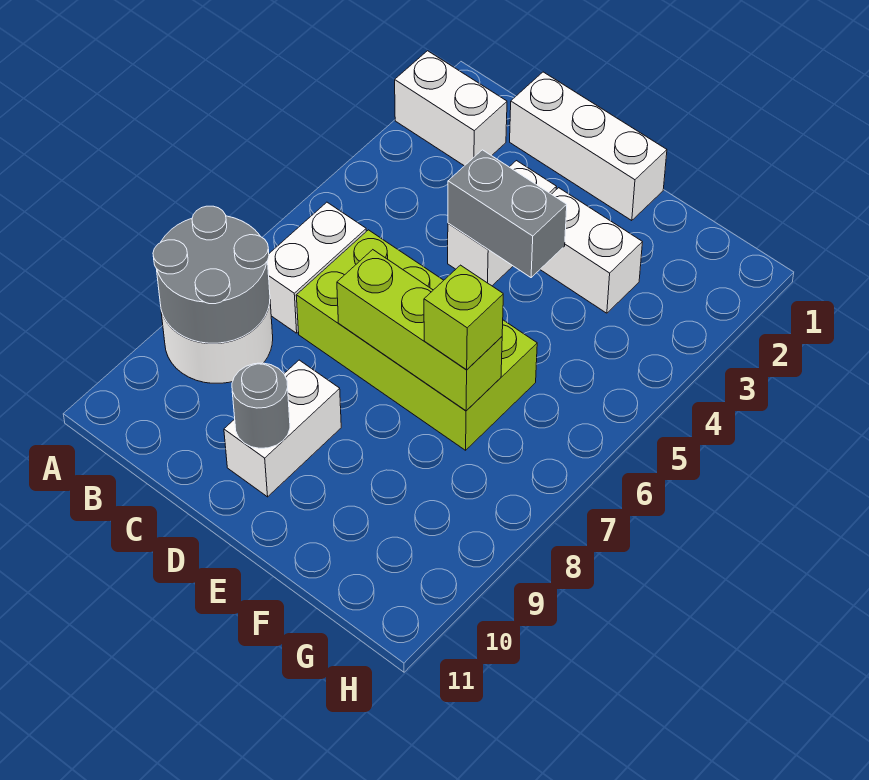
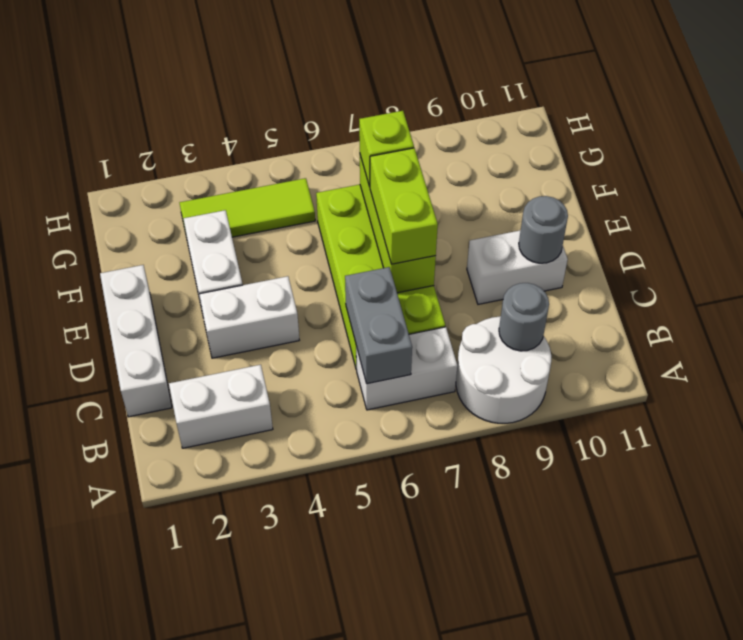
white brick A2:B2 level 1 -> white brick B2:B3 level 1
grey round brick A8:B9 level 2 -> grey round brick B9 level 2
grey brick D4:E4 level 2 -> grey brick B6:C6 level 2
none -> lime brick D7:E7 level 3
none -> lime tile G3:G5 level 1

